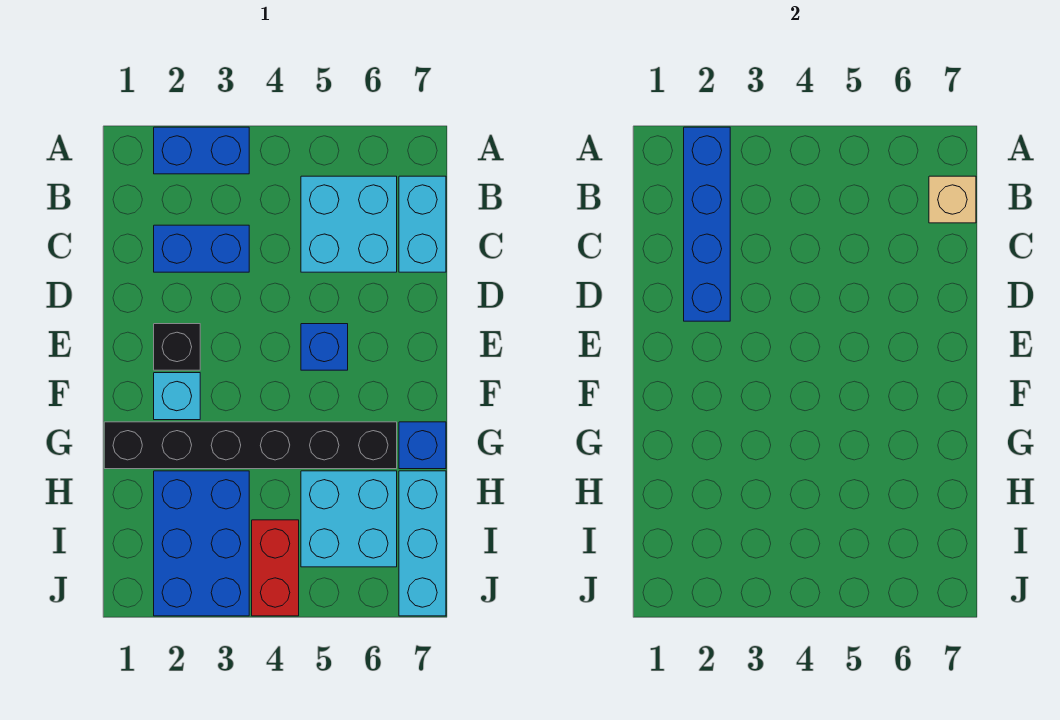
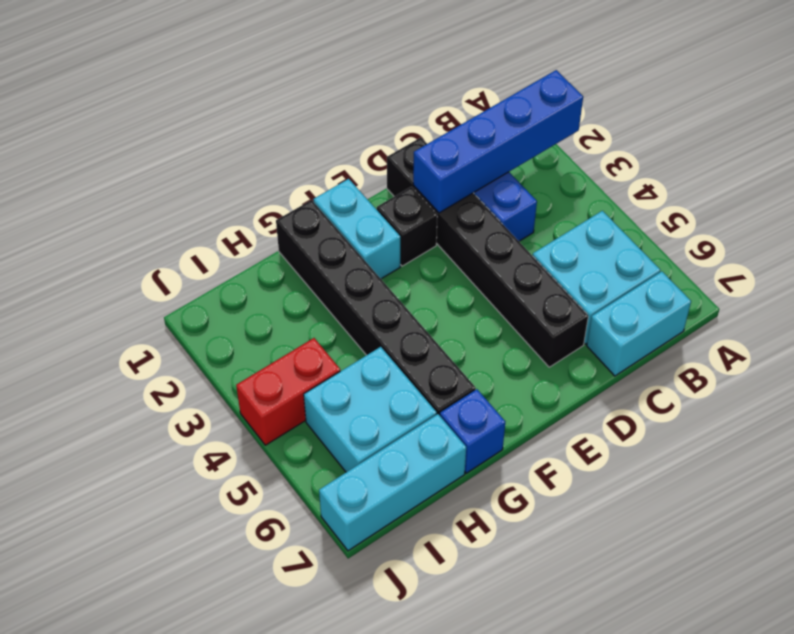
blue brick A2:A3 level 1 -> none
tan brick B7 level 2 -> none
none -> black brick D1:D6 level 1
blue brick E5 level 1 -> none
cyan brick F2 level 1 -> cyan brick F1:F2 level 1
blue brick H2:J3 level 1 -> none

